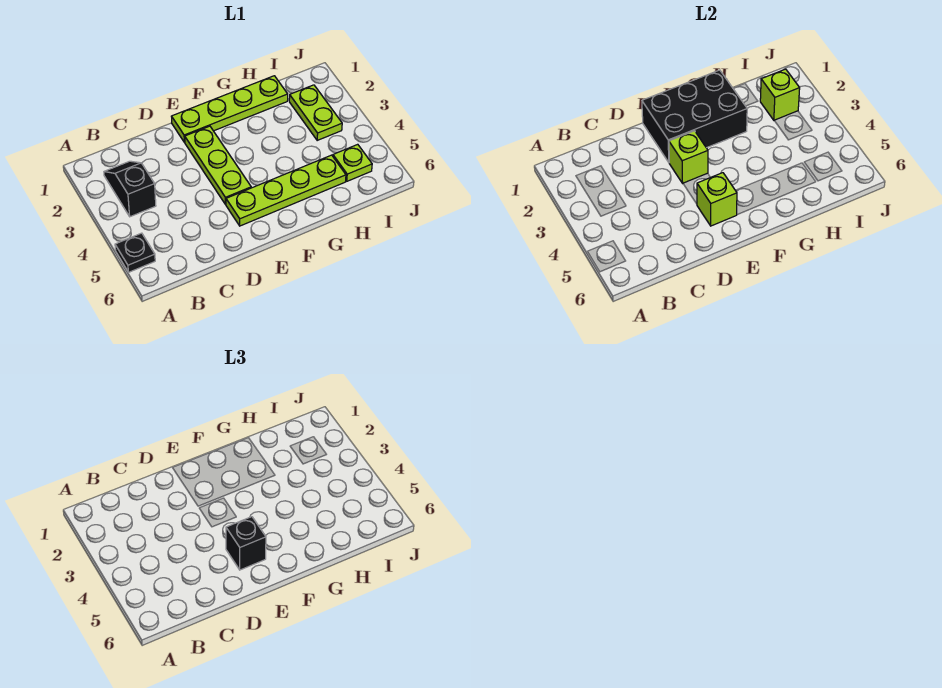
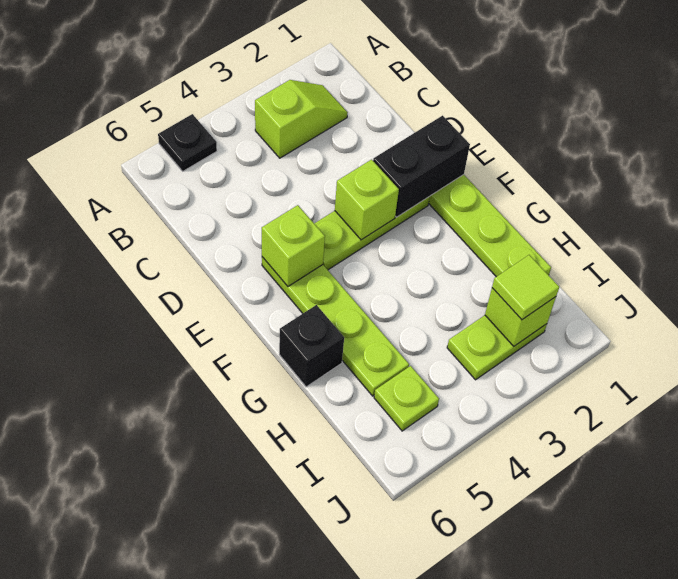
black slope B2:B3 level 1 top 3 -> lime slope B2:B3 level 1 top 3
black brick E1:G2 level 2 -> black brick E1:E2 level 2
black brick E5 level 3 -> black brick G6 level 1
none -> lime tile I2 level 3

